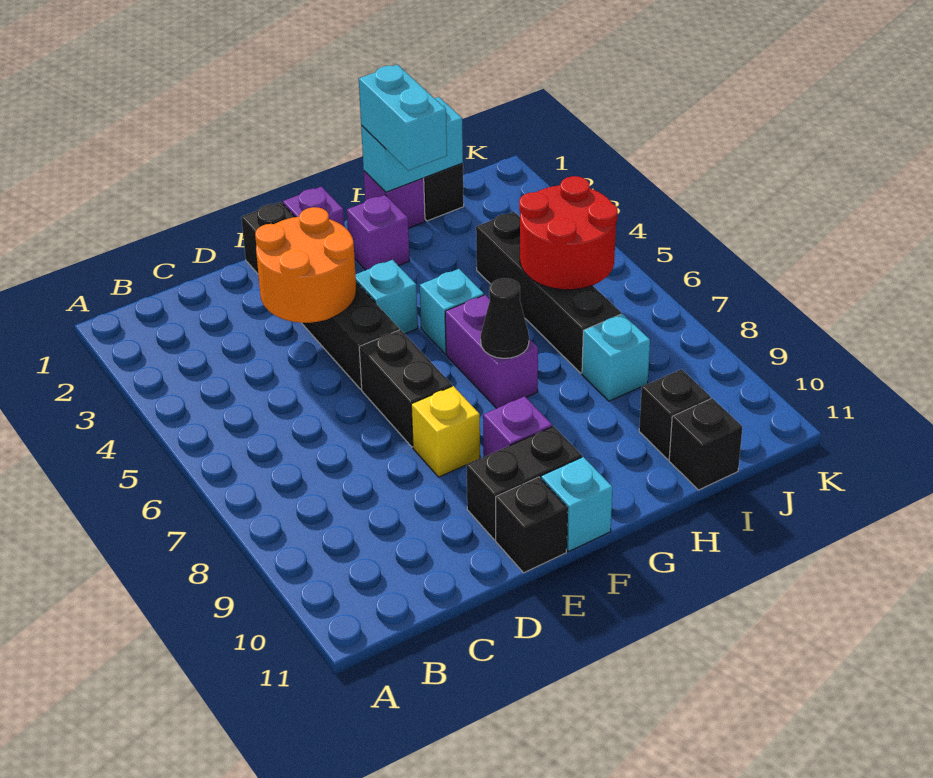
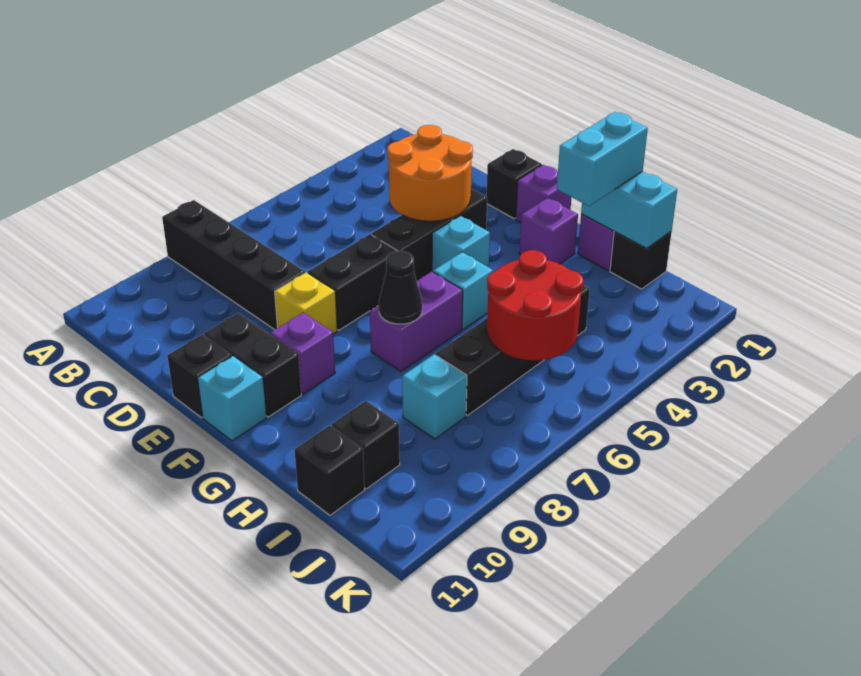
none -> black brick A8:D8 level 1

